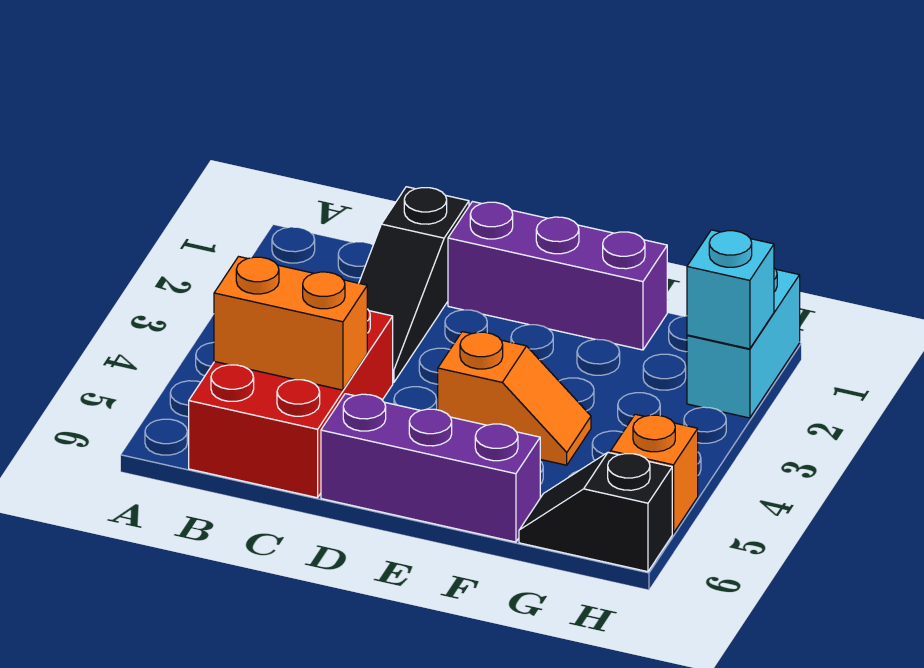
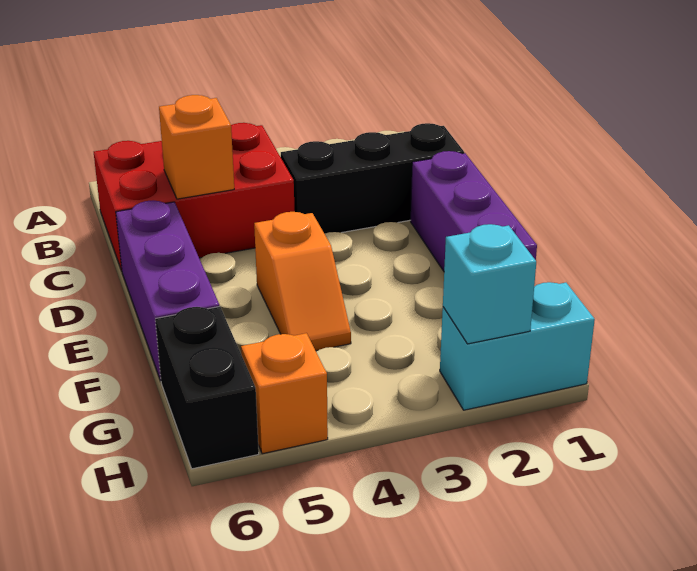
orange brick B5:C5 level 2 -> orange brick C5 level 2
black slope C1:C3 level 1 top 1 -> black brick C1:C3 level 1
black slope G6:H6 level 1 top H -> black brick G6:H6 level 1

